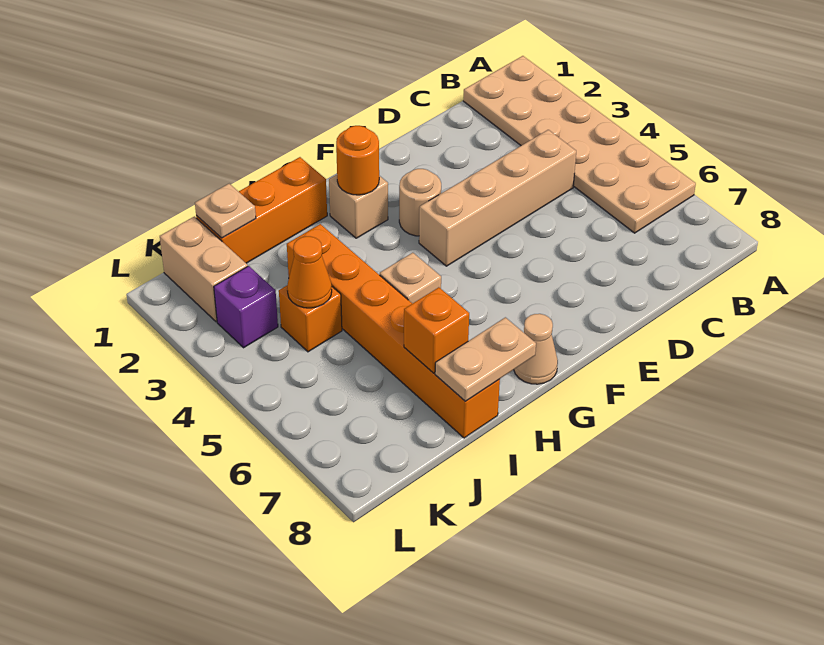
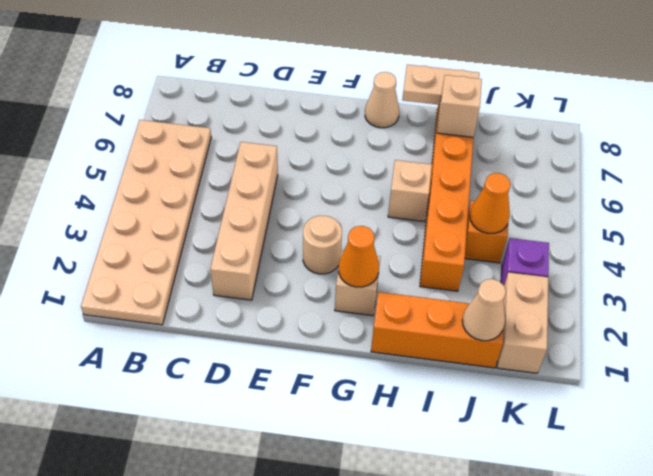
tan brick C4:F4 level 1 -> tan brick D2:D5 level 1
orange round brick G2 level 2 -> orange cone G2 level 2
orange brick I7 level 2 -> tan brick I7 level 2
tan plate J1 level 2 -> tan cone J1 level 2

